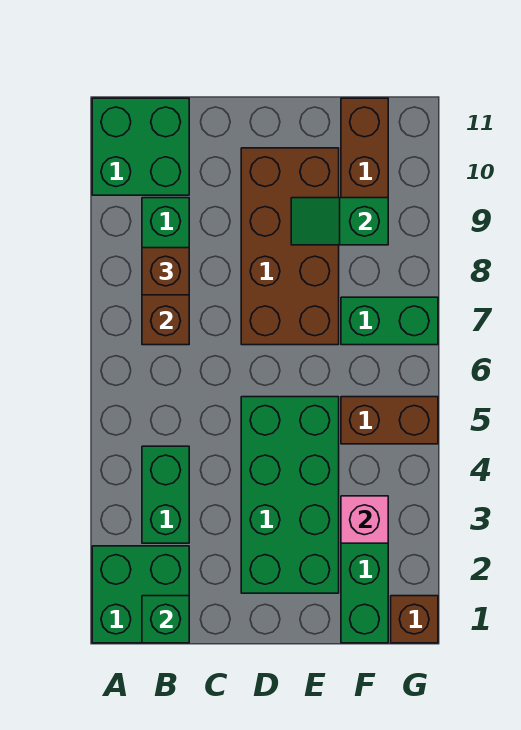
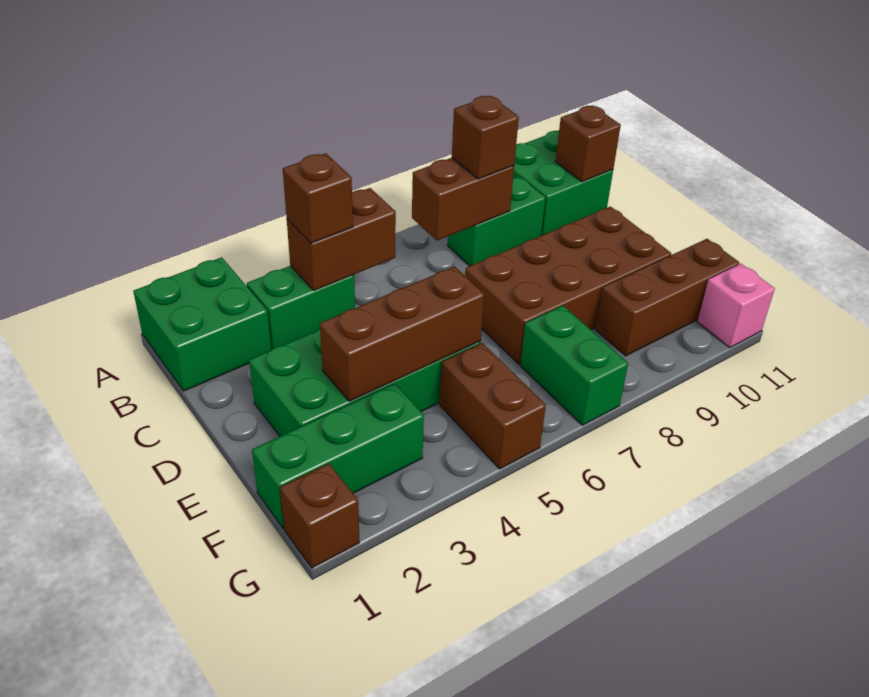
green brick B1 level 2 -> none
none -> brown brick B4:B5 level 2
none -> brown brick B4 level 3
none -> brown brick B11 level 2
none -> brown brick E3:E5 level 2
green slope E9:F9 level 2 top F -> none
pink brick F3 level 2 -> pink brick G11 level 1

